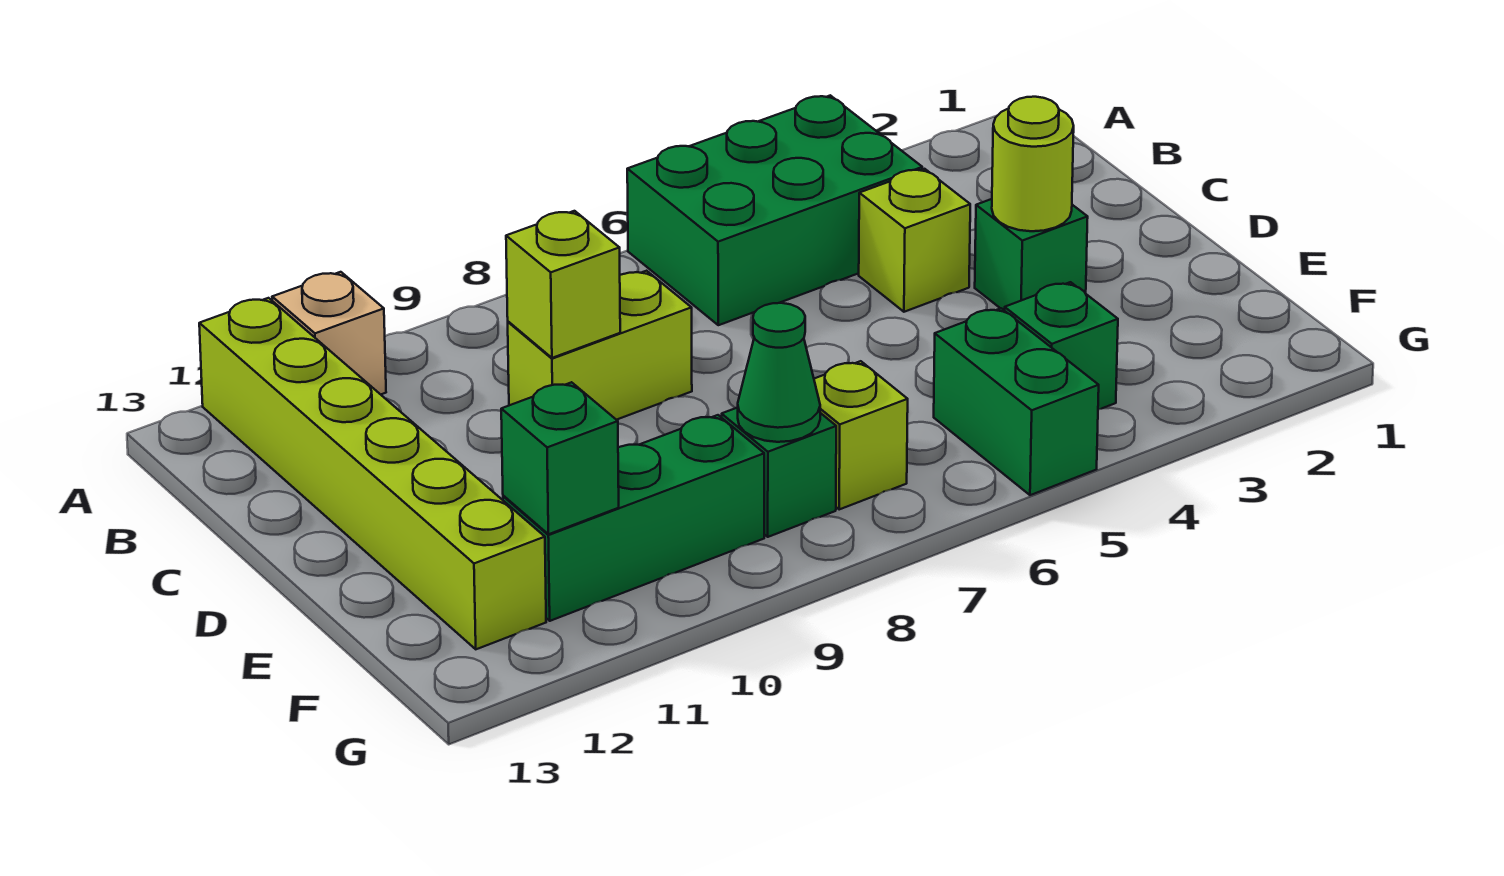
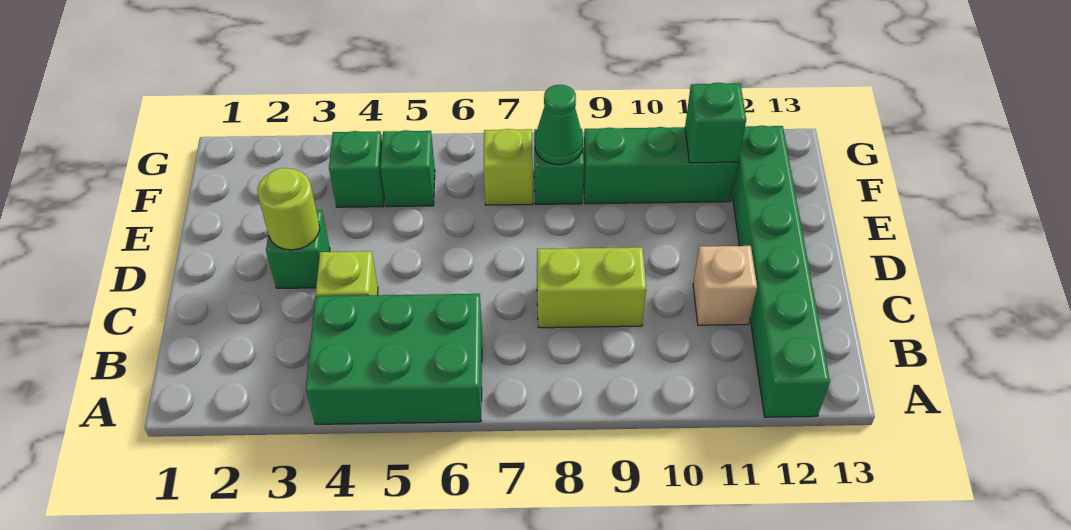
tan brick A11 level 1 -> tan brick C11 level 1
lime brick A12:F12 level 1 -> green brick A12:F12 level 1
lime brick C9 level 2 -> none
green brick F5:G5 level 1 -> green brick F5 level 1

